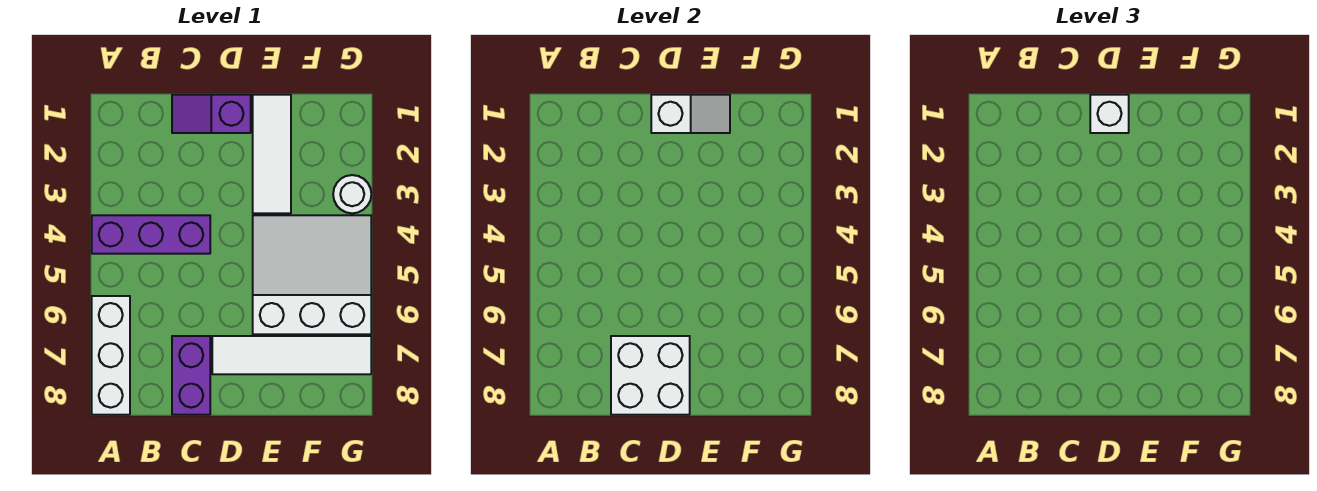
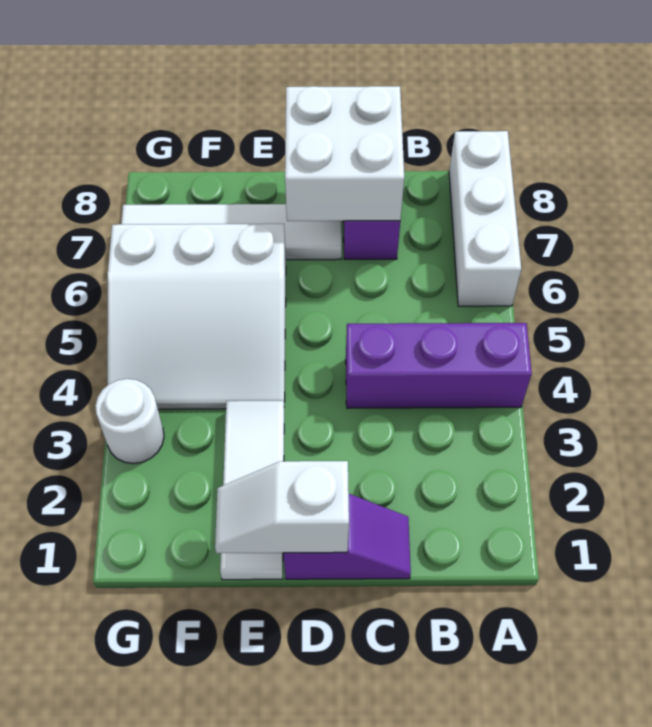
white brick D1 level 3 -> none

